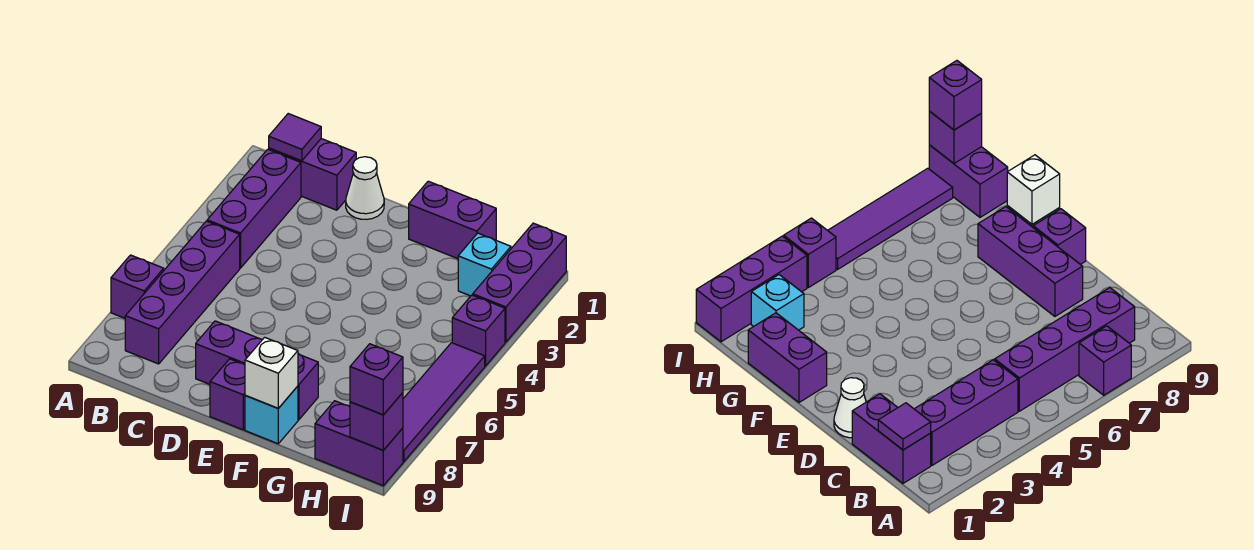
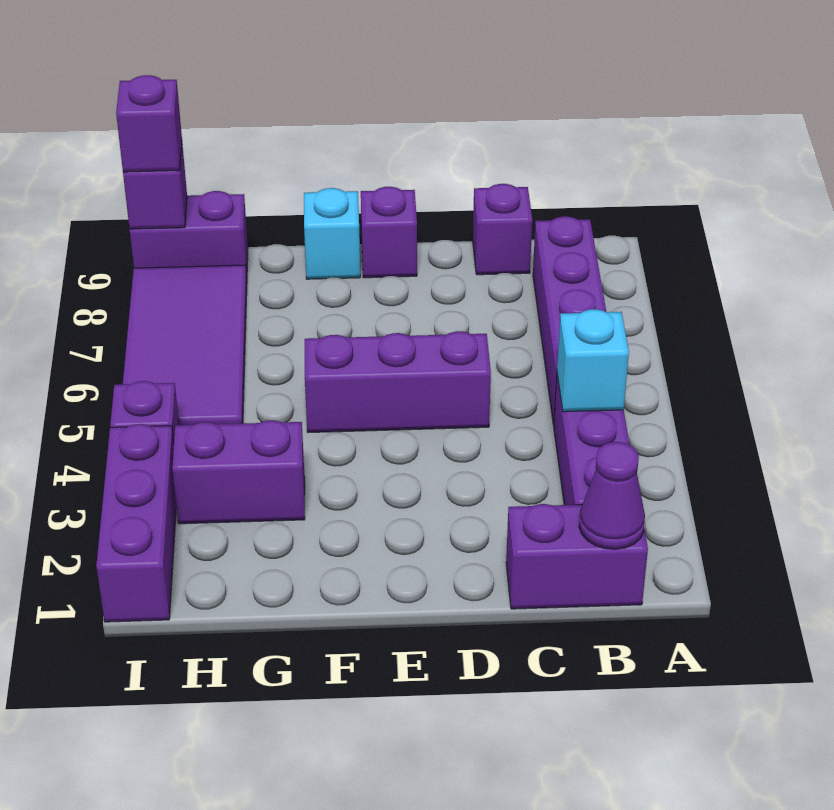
purple brick A7 level 1 -> purple brick C9 level 1
purple tile B1 level 2 -> purple cone B1 level 2
white cone D1 level 1 -> none
purple brick D8:F8 level 1 -> purple brick D5:F5 level 1
purple brick F1:G1 level 1 -> purple brick G3:H3 level 1
white brick F9 level 2 -> none
cyan brick H2 level 1 -> cyan brick B4 level 2
purple tile I5:I8 level 1 -> purple tile H5:I8 level 1

